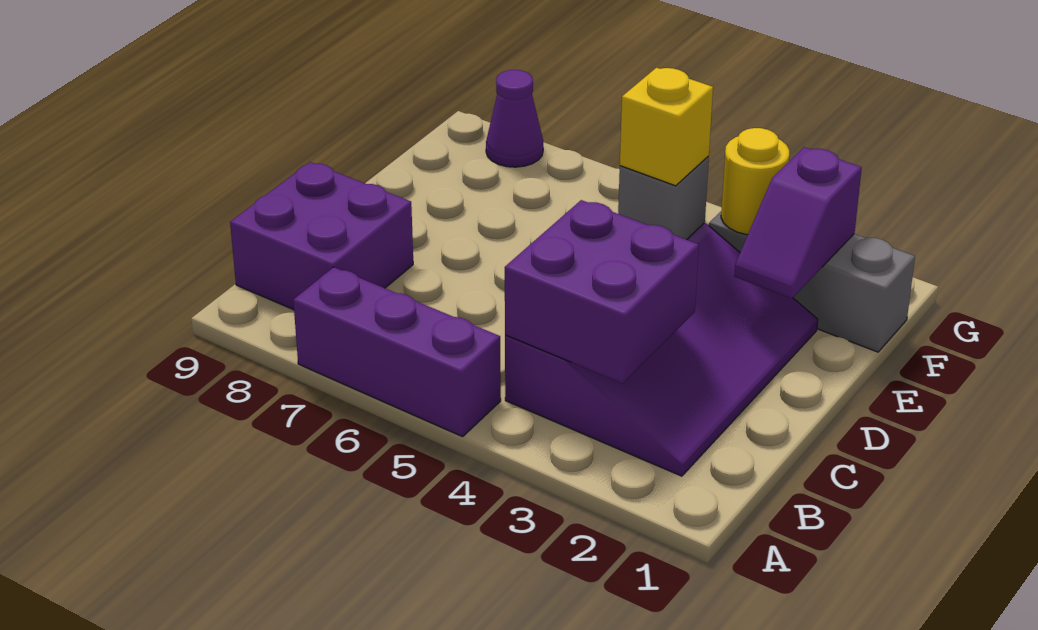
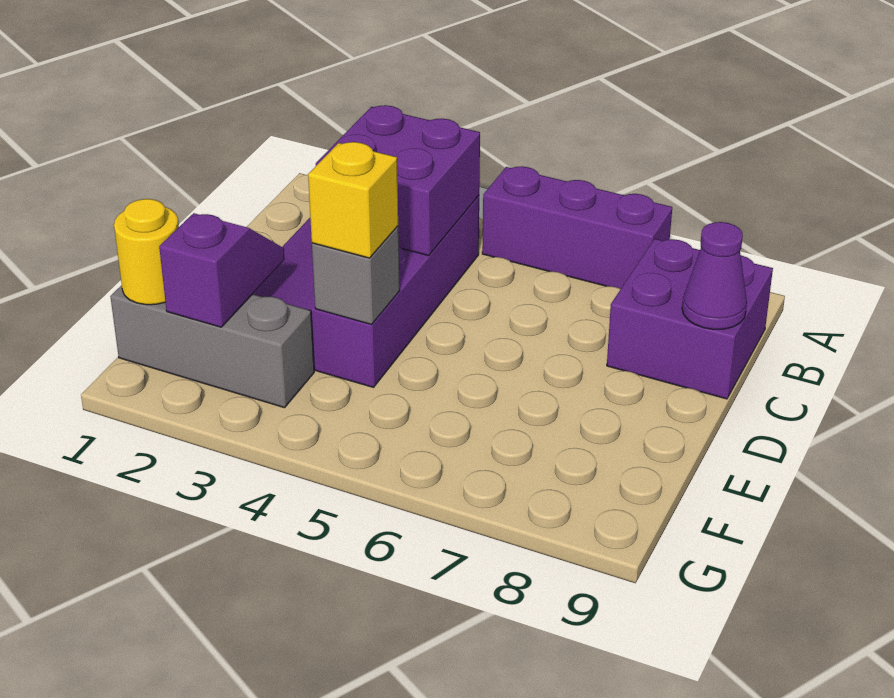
yellow round brick F3 level 2 -> yellow round brick F1 level 2
purple cone G8 level 1 -> purple cone C9 level 2

